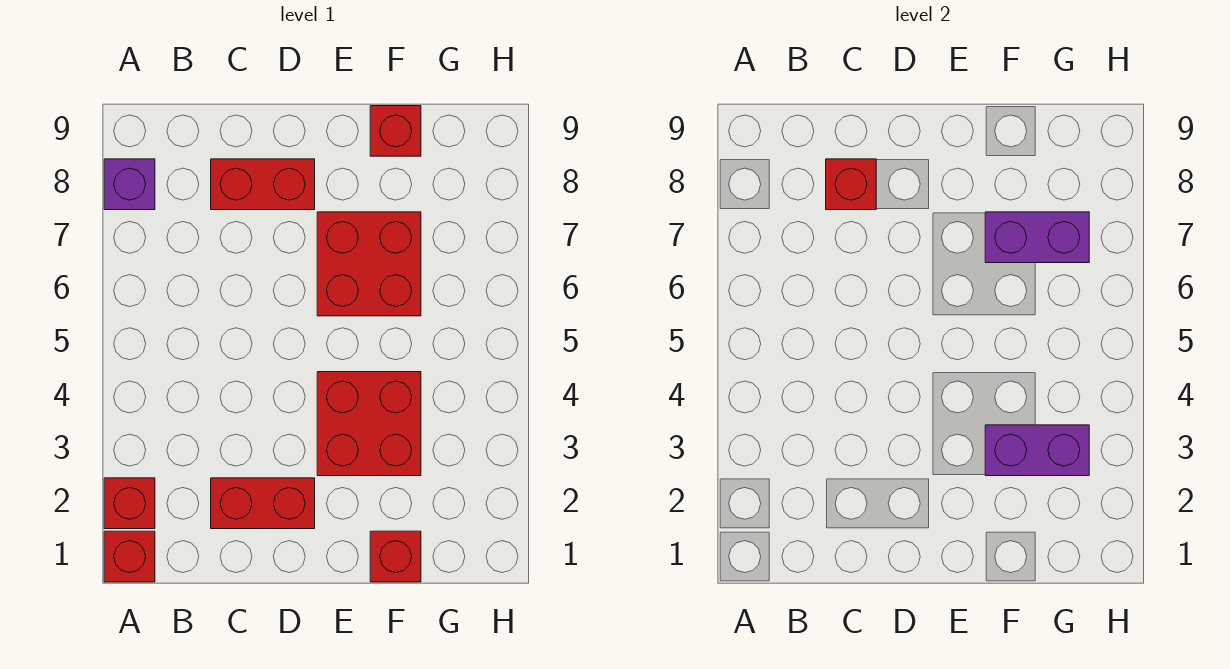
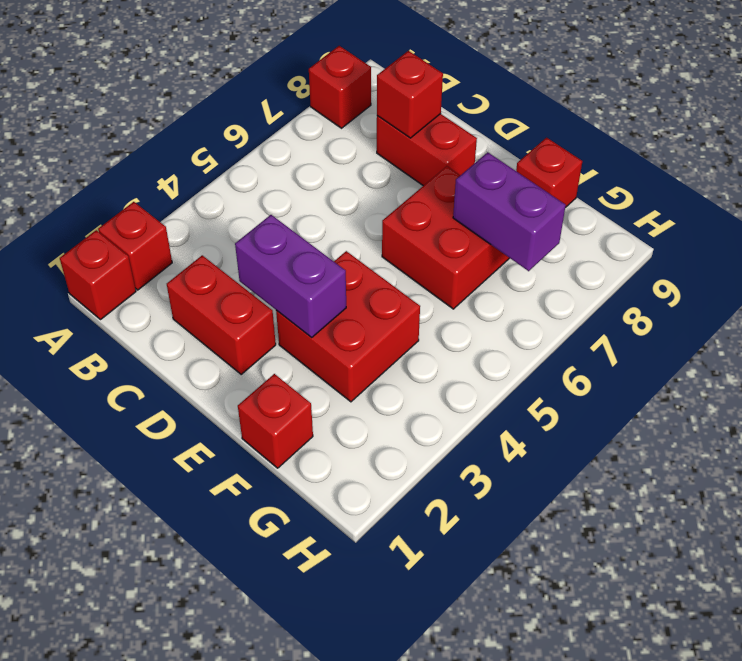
purple brick A8 level 1 -> red brick A8 level 1
purple brick F3:G3 level 2 -> purple brick D3:E3 level 2

